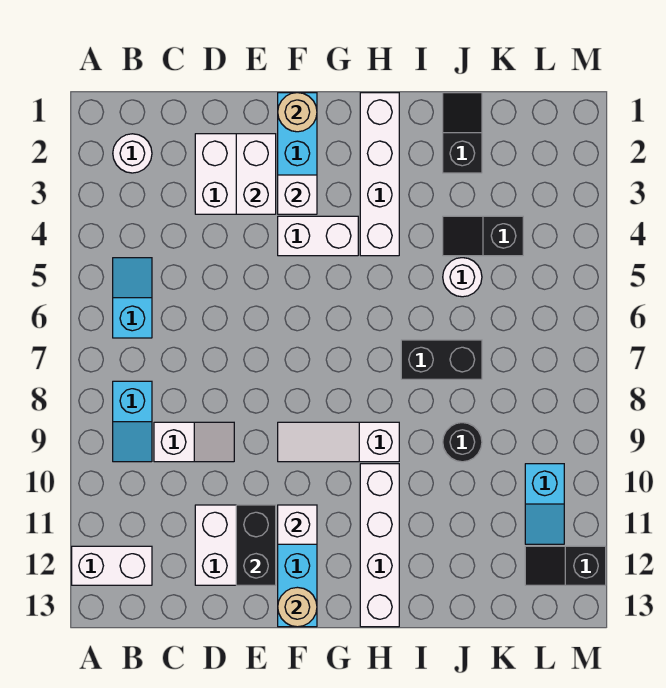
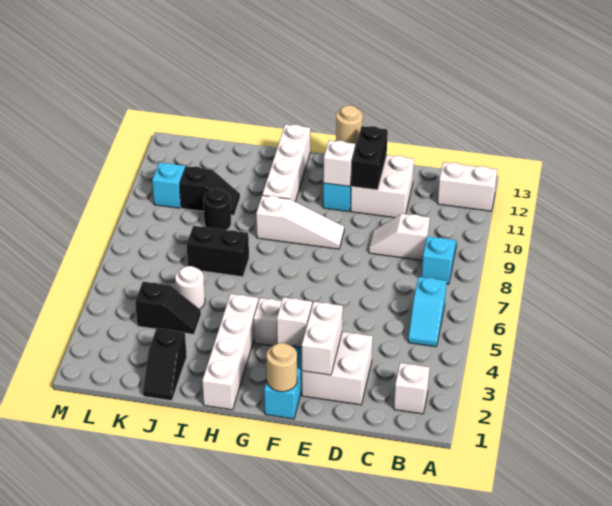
white round brick B2 level 1 -> white brick B2 level 1
black slope L12:M12 level 1 top M -> black slope J10:K10 level 1 top K

